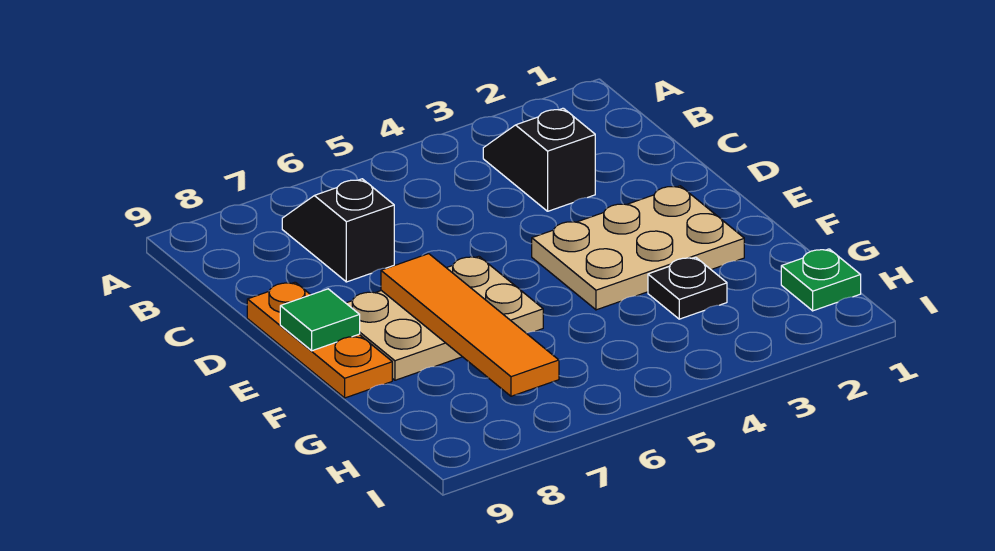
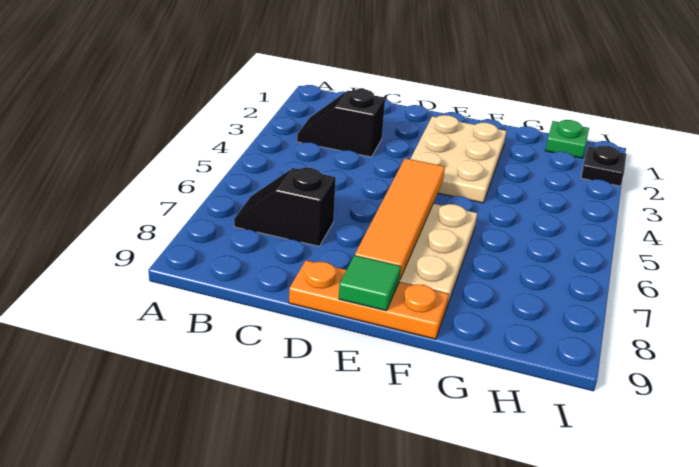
orange tile E7:H7 level 2 -> orange tile E5:E8 level 2
black plate G3 level 1 -> black plate I2 level 1

